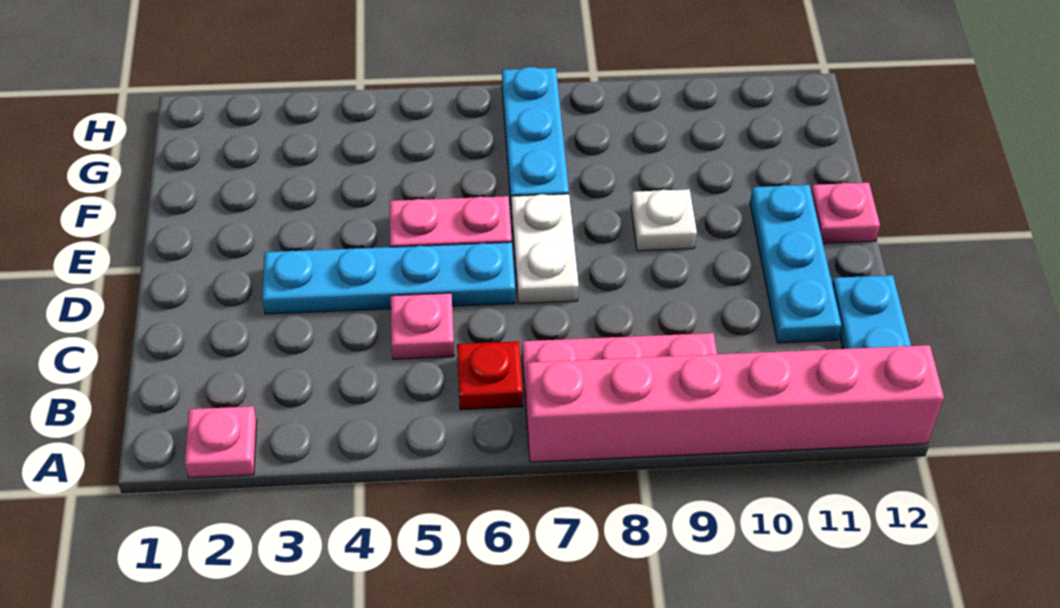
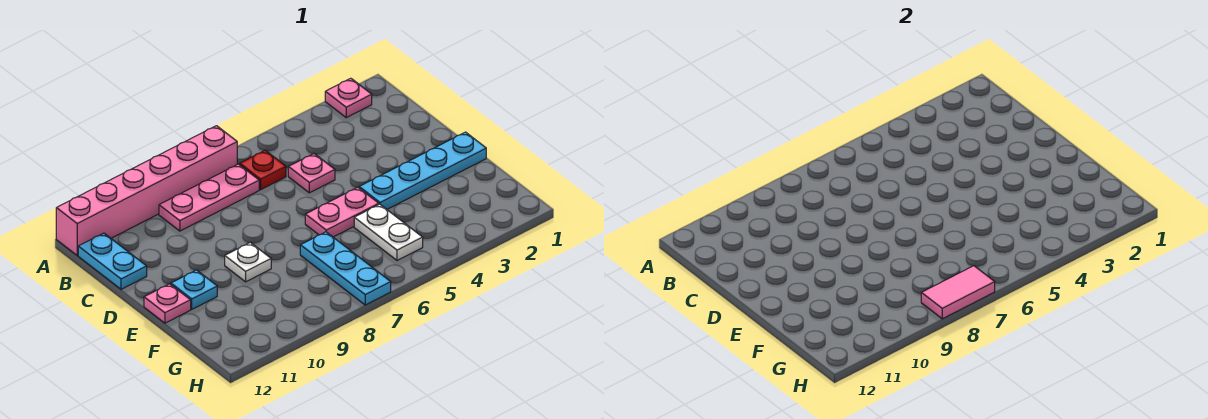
cyan plate C11:E11 level 1 -> cyan plate E11 level 1
cyan plate D3:D6 level 1 -> cyan plate E1:E4 level 1
white plate D7:E7 level 1 -> white plate F5:G5 level 1
none -> pink tile H7:H8 level 2

